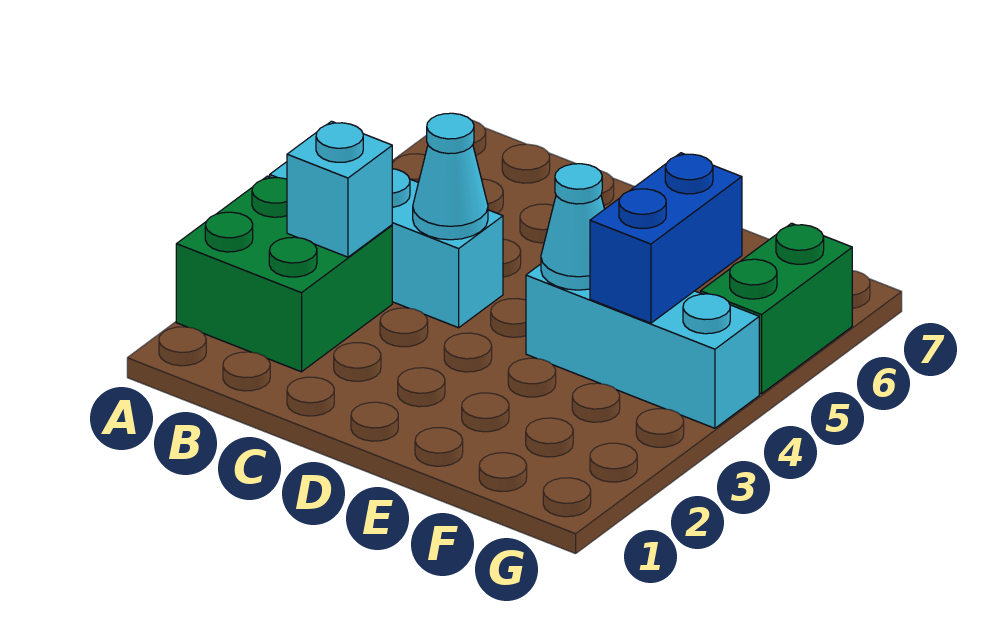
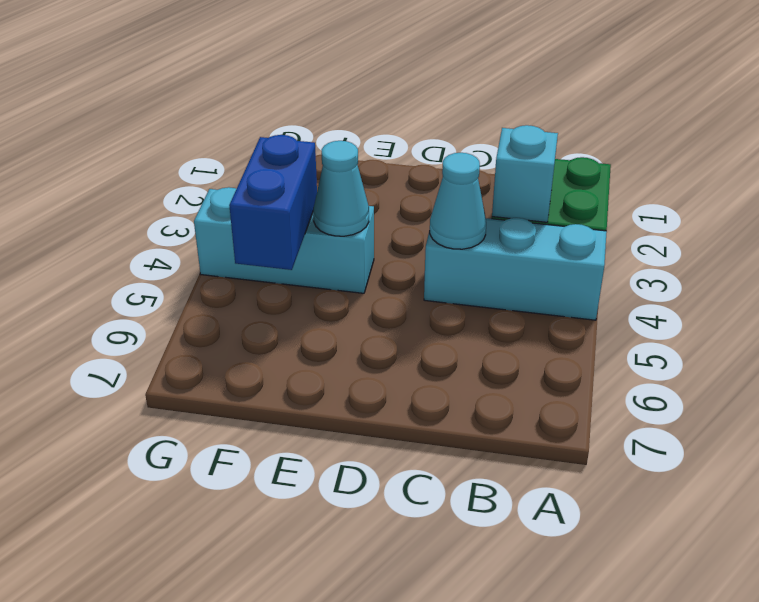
green brick G5:G6 level 1 -> none

